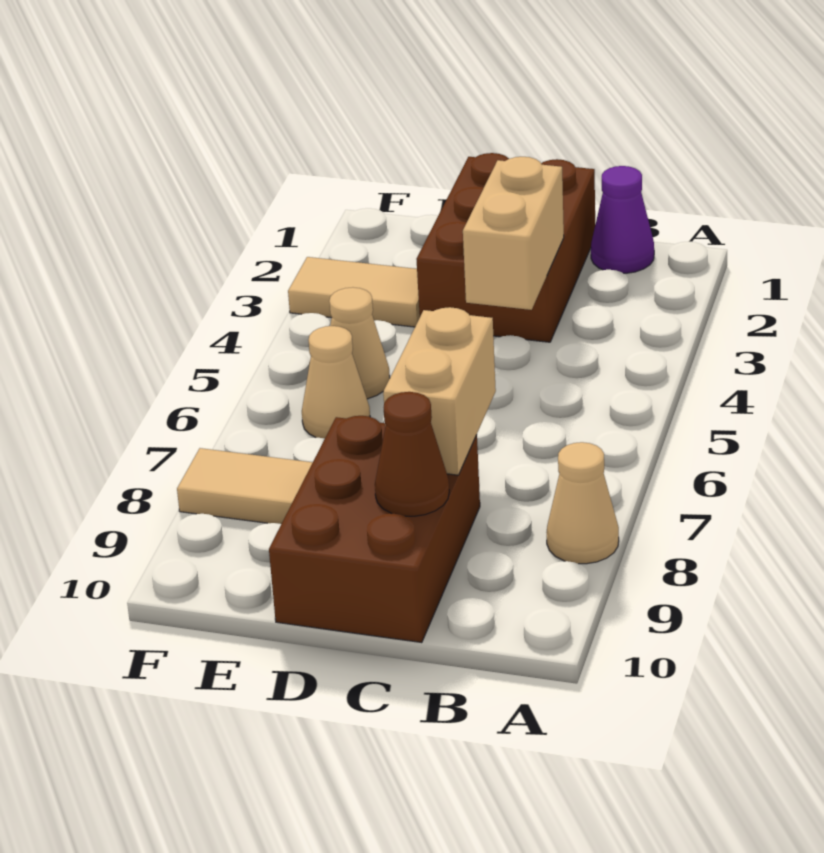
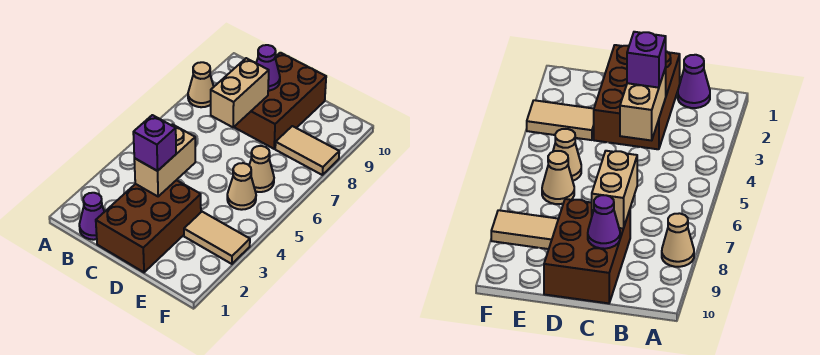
none -> purple brick C3 level 3
brown cone C9 level 2 -> purple cone C9 level 2

